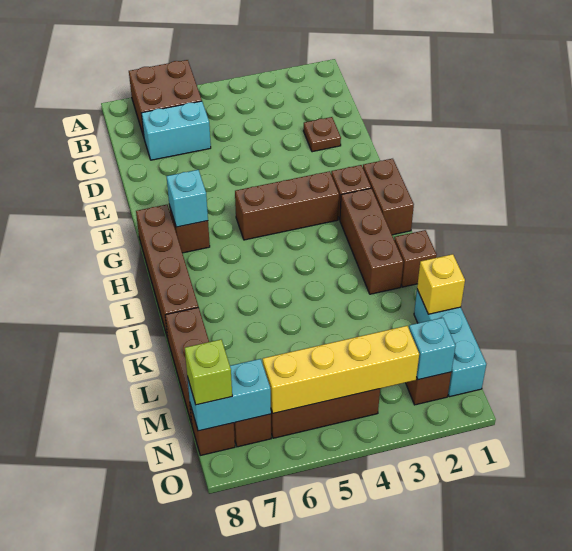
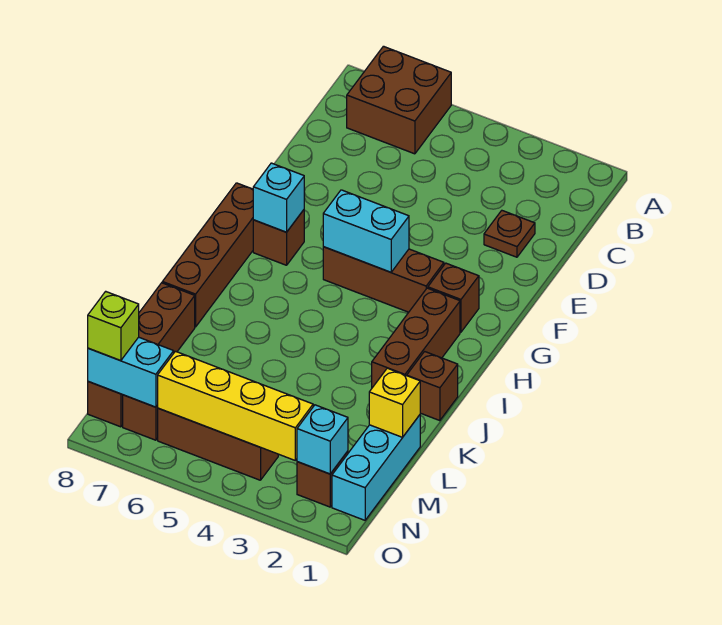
cyan brick C6:C7 level 1 -> cyan brick G4:G5 level 2
brown brick G1:H1 level 1 -> none

